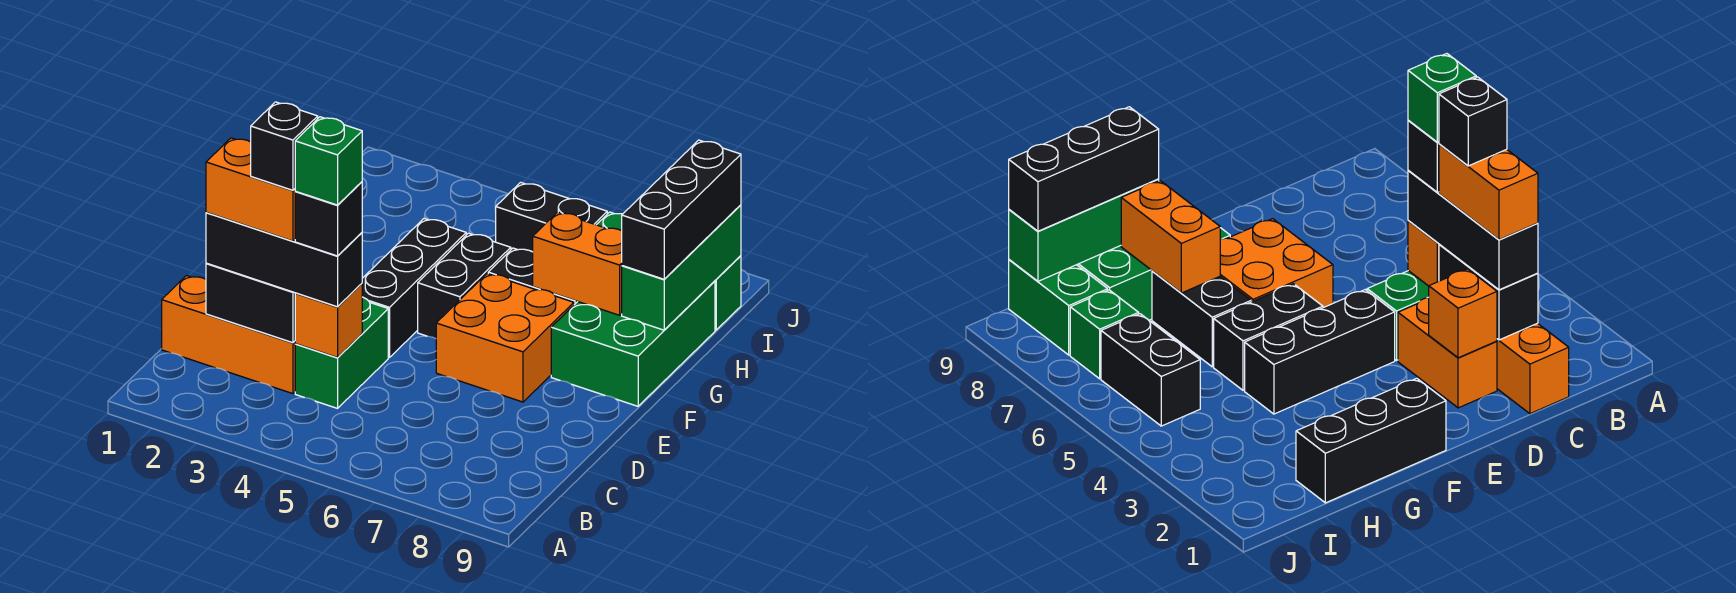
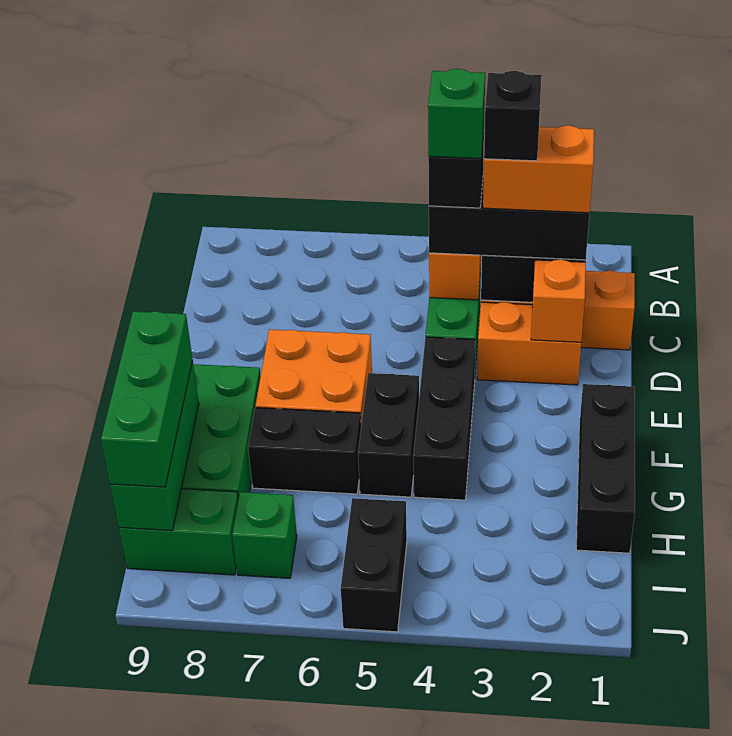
orange brick G7:G8 level 2 -> none
black brick G9:I9 level 3 -> green brick G9:I9 level 3
black brick I5:I6 level 1 -> black brick I5:J5 level 1

